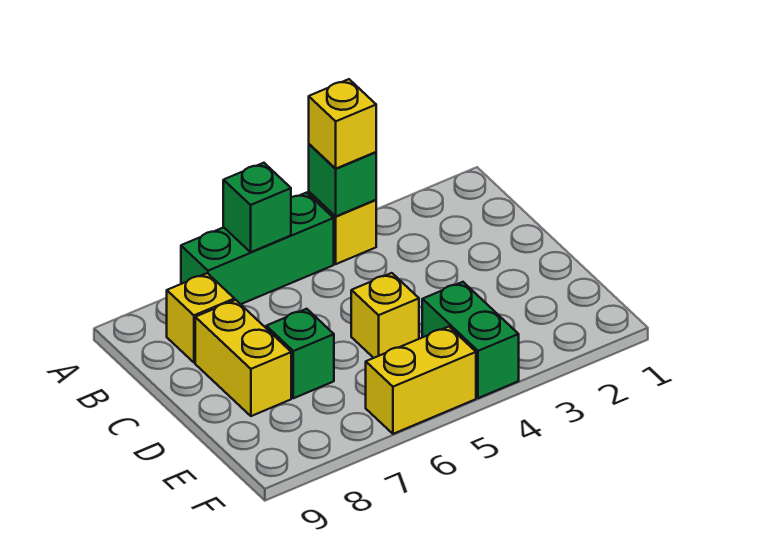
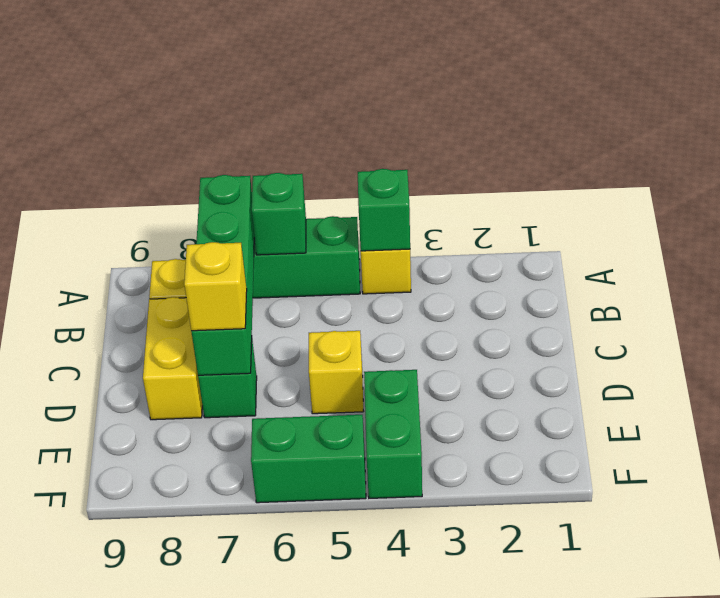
yellow brick A4 level 3 -> yellow brick D7 level 3
none -> green brick A7:D7 level 2
yellow brick F5:F6 level 1 -> green brick F5:F6 level 1

